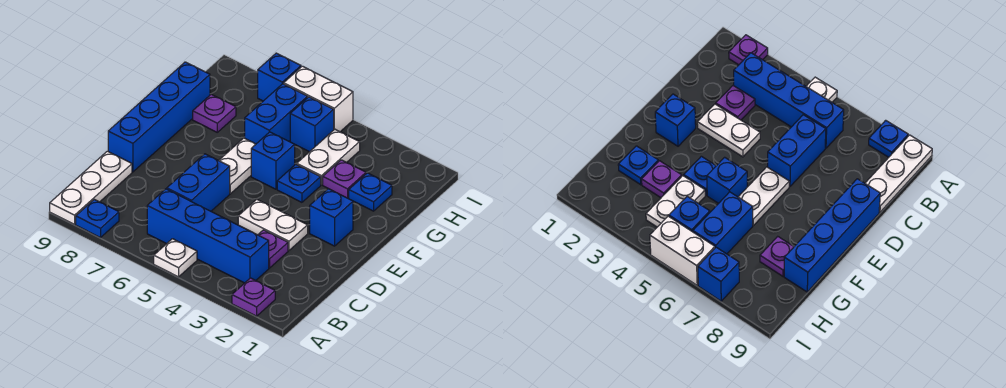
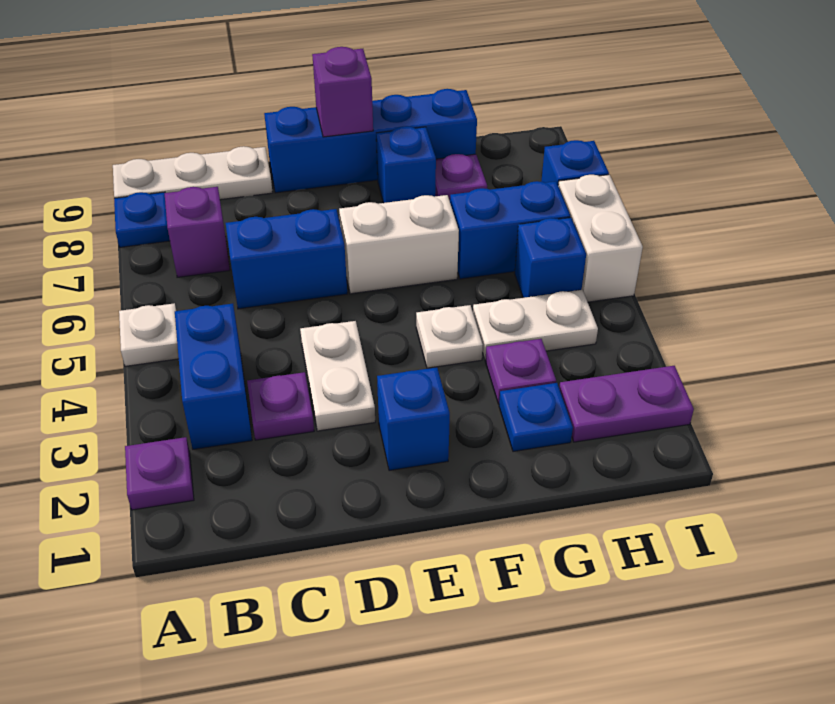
blue brick B3:B6 level 1 -> blue brick B3:B4 level 1
none -> purple brick B7 level 1
white plate E6:F6 level 1 -> white brick E6:F6 level 1
none -> purple brick E9 level 2
blue plate F4 level 1 -> white plate F4 level 1
blue brick F5 level 1 -> blue brick F8 level 1
none -> purple plate H2:I2 level 1

